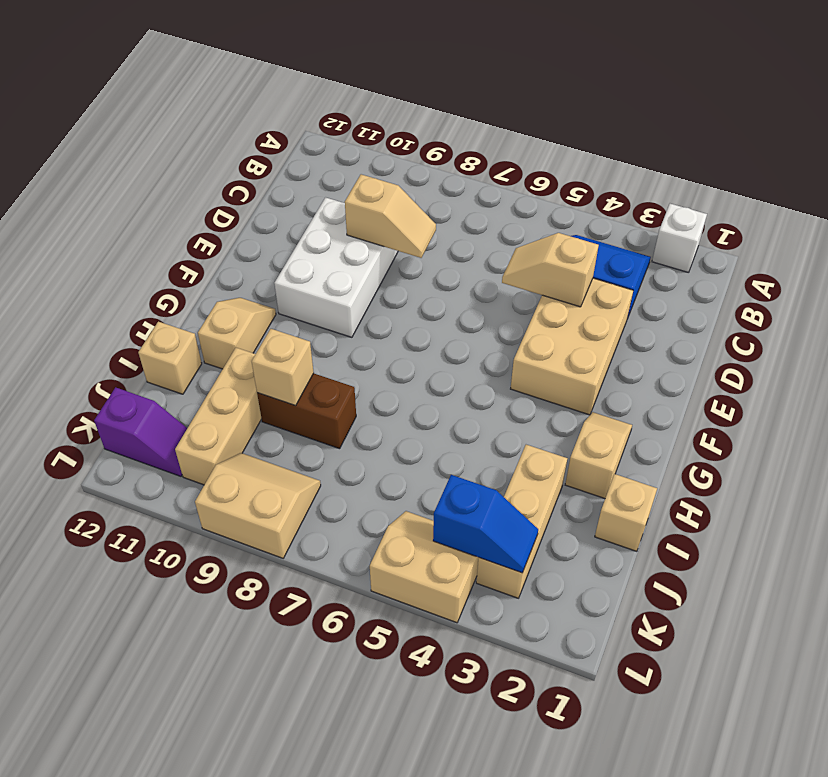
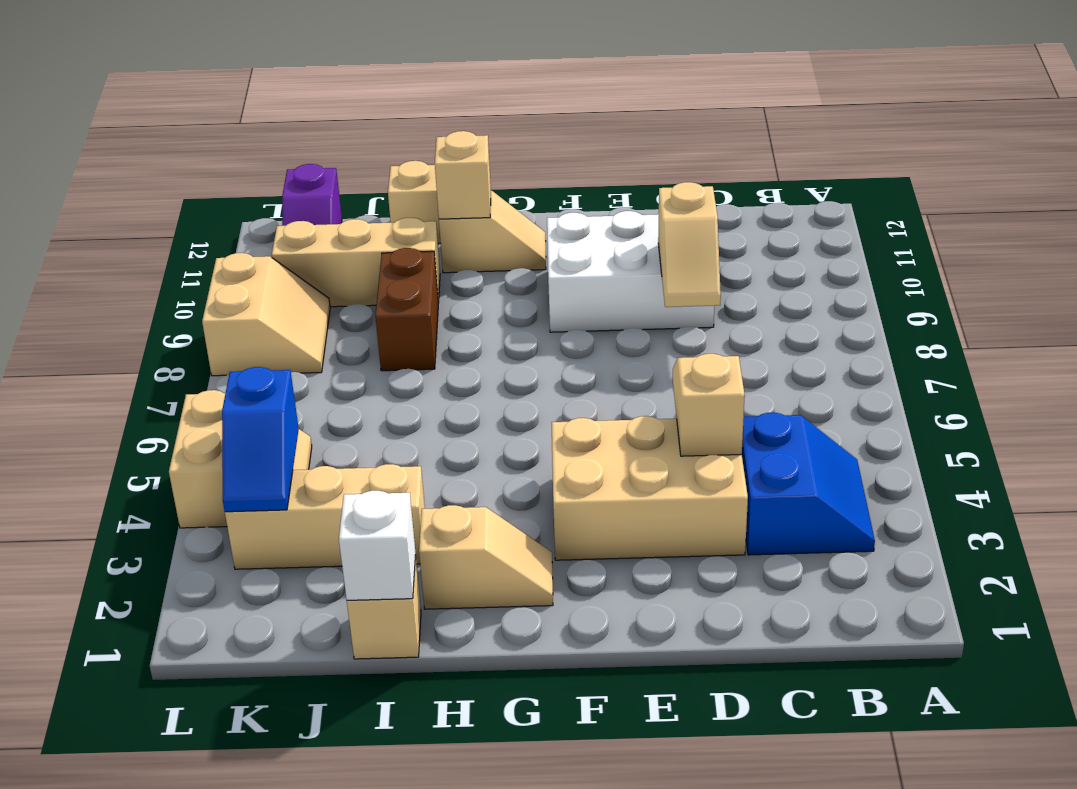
white brick A2 level 1 -> white brick I1 level 2
tan brick I9 level 2 -> tan brick H11 level 2

